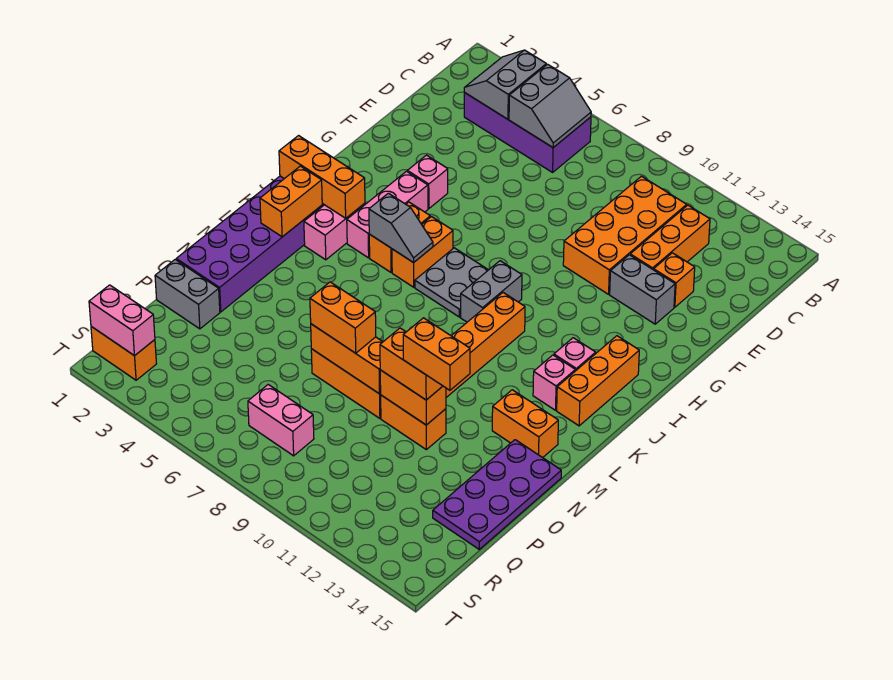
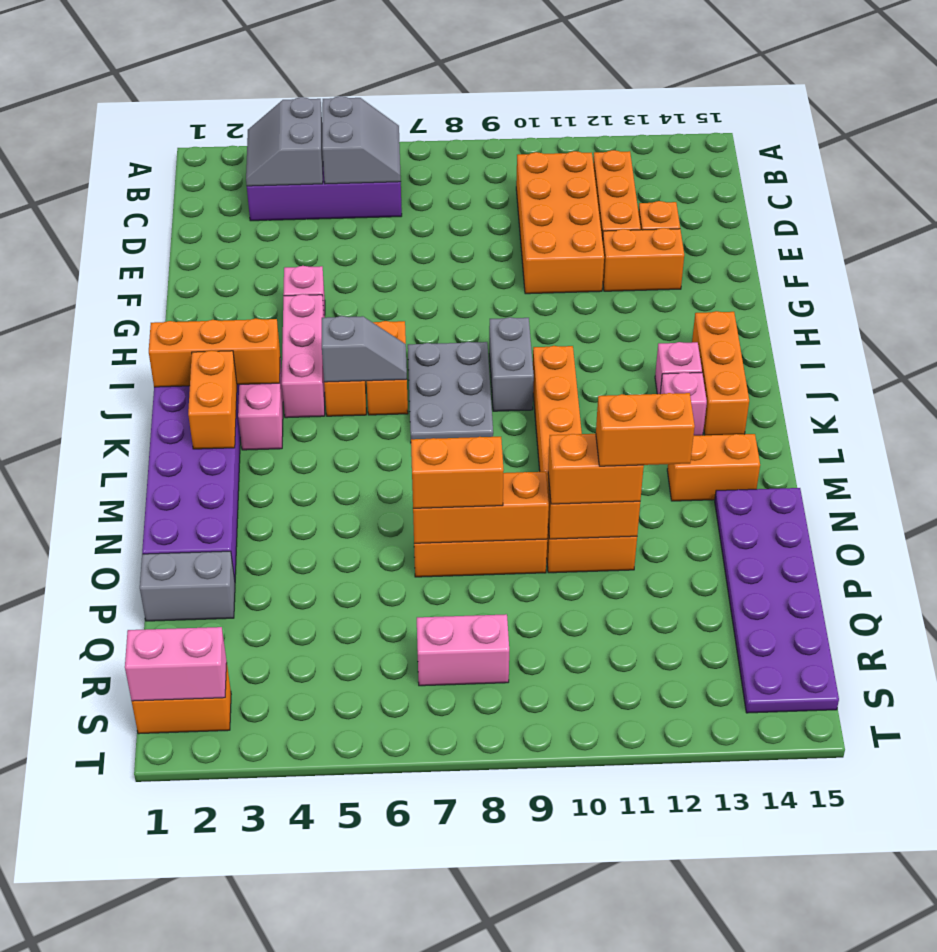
grey brick F12:F13 level 1 -> orange brick F12:F13 level 1
grey plate I7:J8 level 1 -> grey plate I7:K8 level 1
purple plate N14:Q15 level 1 -> purple plate N14:S15 level 1

